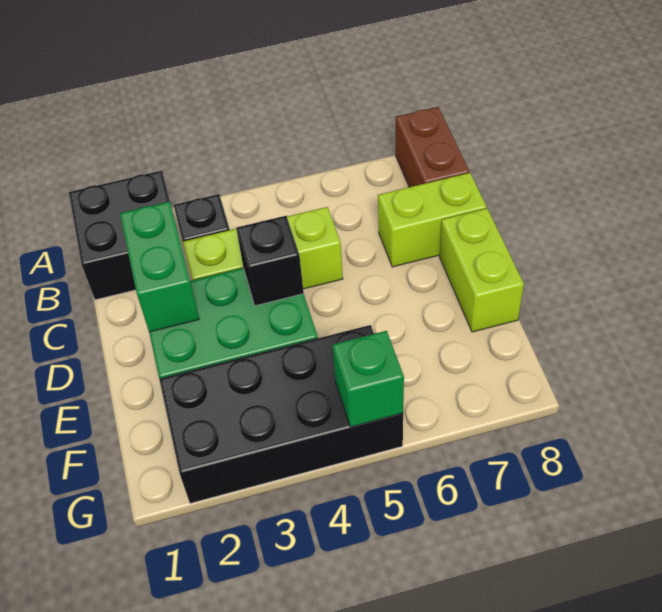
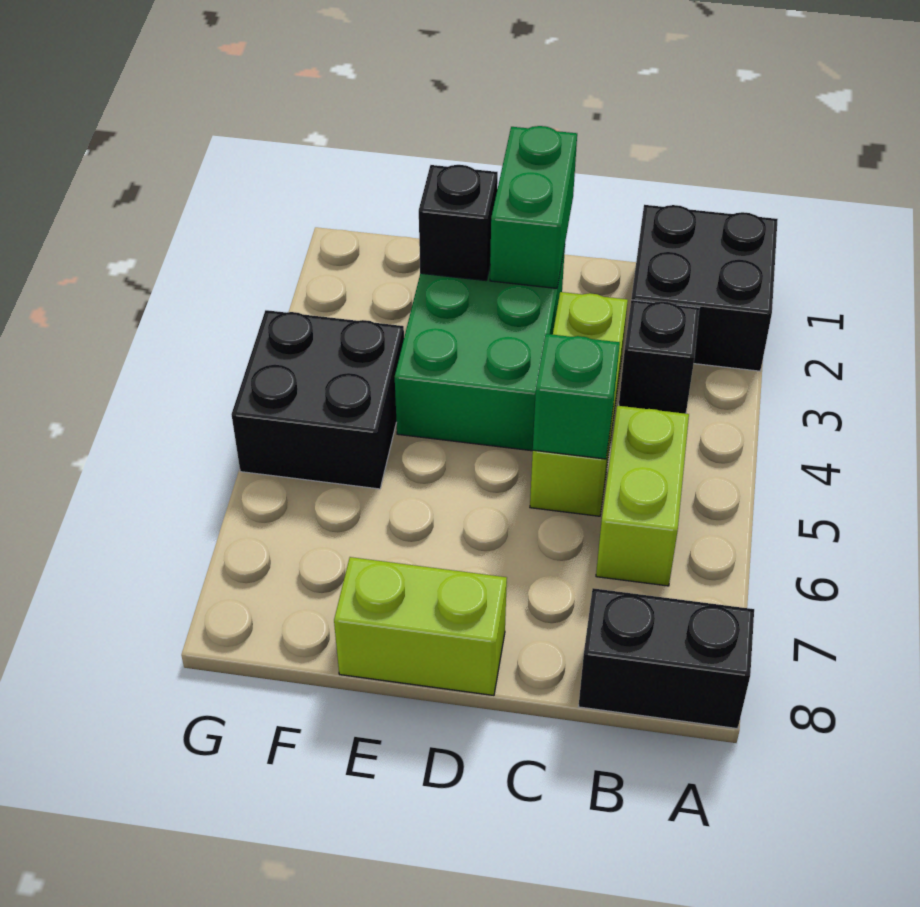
brown brick A8:B8 level 1 -> black brick A8:B8 level 1
green brick C2:D2 level 2 -> green brick D1:D2 level 2
lime brick C7:C8 level 1 -> lime brick B5:B6 level 1
black brick D4 level 2 -> black brick E2 level 2
black brick F2:G5 level 1 -> black brick F4:G5 level 1
green brick G5 level 2 -> green brick C5 level 2

